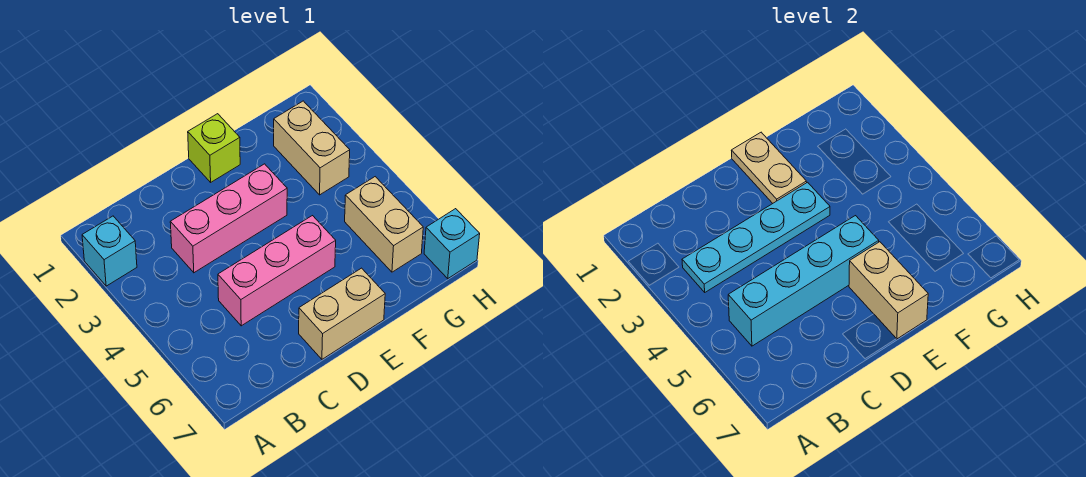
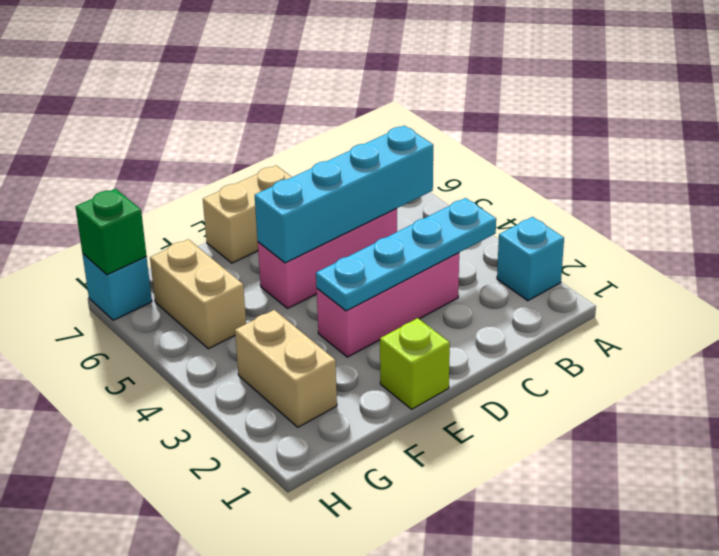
tan plate E1:E2 level 2 -> none
tan brick E6:E7 level 2 -> none
none -> green brick H7 level 2

